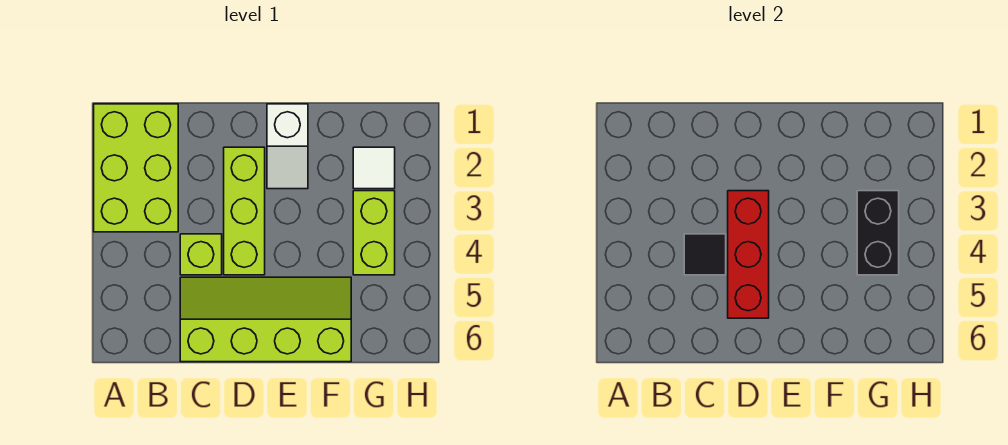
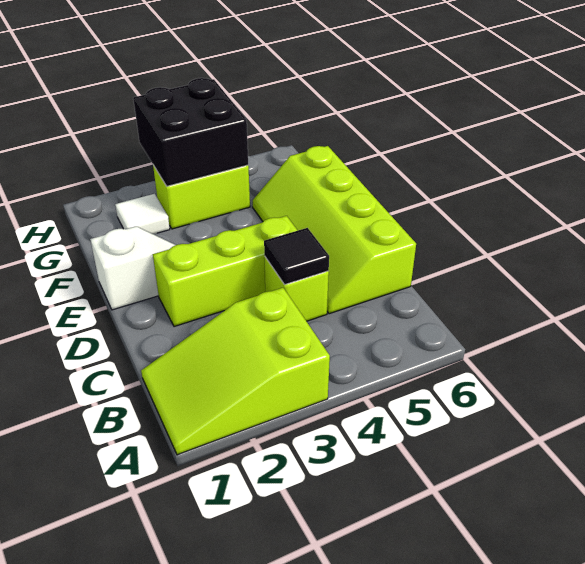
lime brick A1:B3 level 1 -> lime slope A1:B3 level 1 top 3
red brick D3:D5 level 2 -> none
black brick G3:G4 level 2 -> black brick G3:H4 level 2

